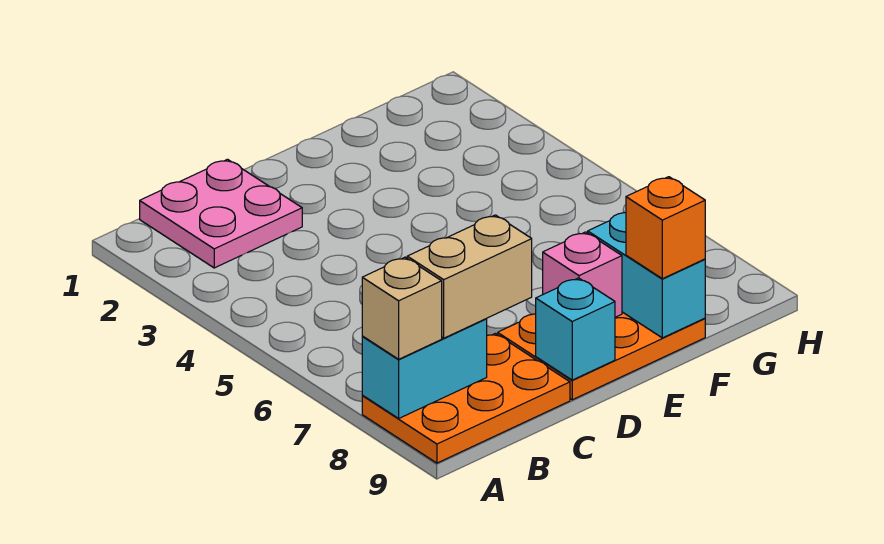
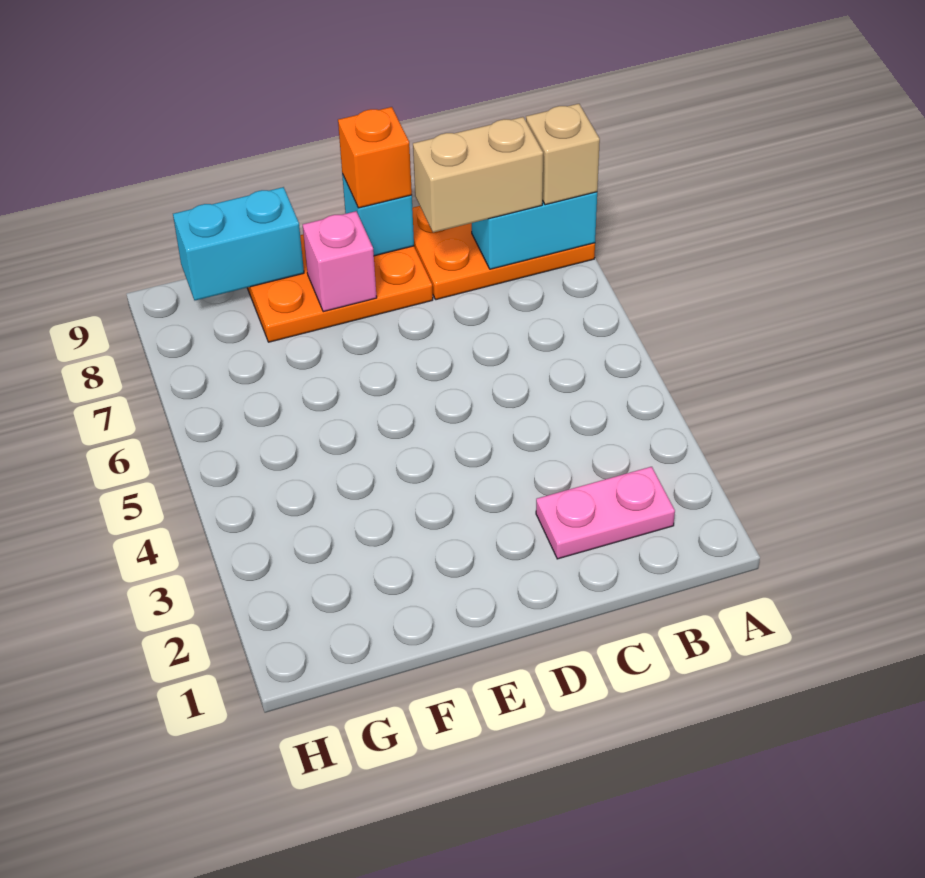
pink plate B1:C2 level 1 -> pink plate B2:C2 level 1
cyan brick F8:F9 level 2 -> cyan brick F9:G9 level 2
orange brick F9 level 3 -> orange brick D9 level 3

